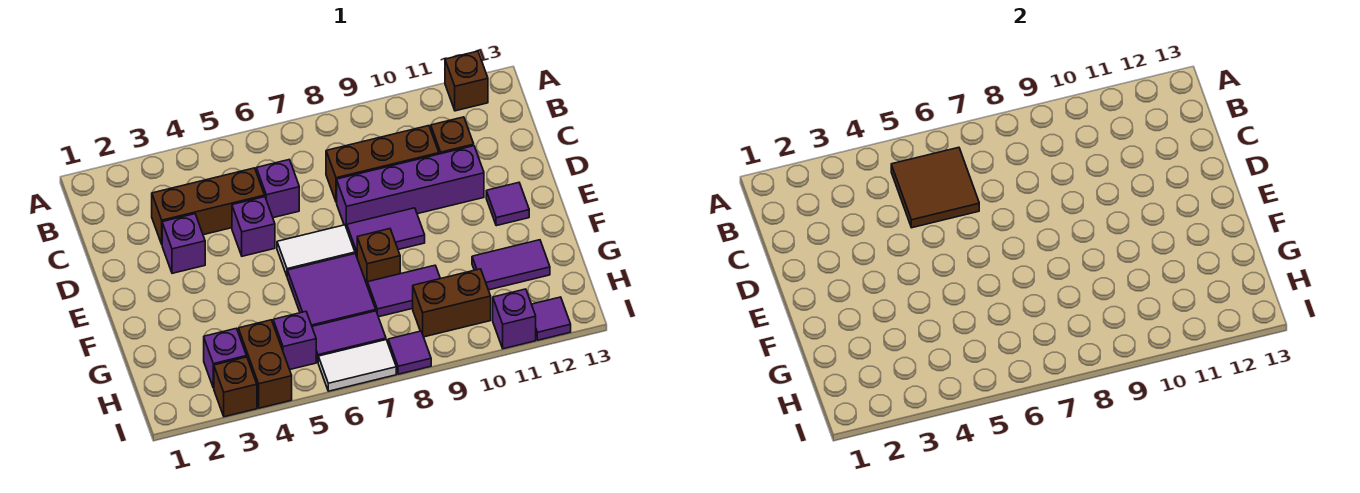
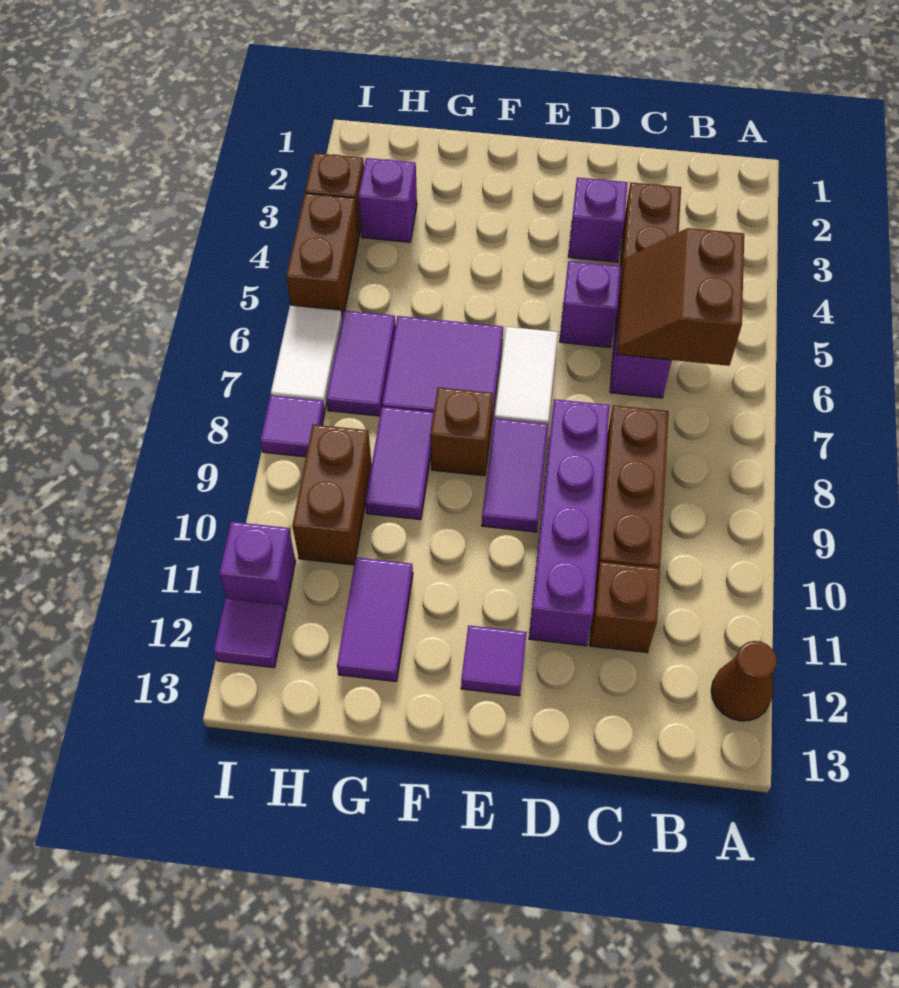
brown brick A12 level 1 -> brown cone A12 level 1
brown tile B5:C6 level 2 -> brown slope B5:C6 level 2 top B
brown brick H4:I4 level 1 -> brown brick I4:I5 level 1
purple brick H5 level 1 -> none

